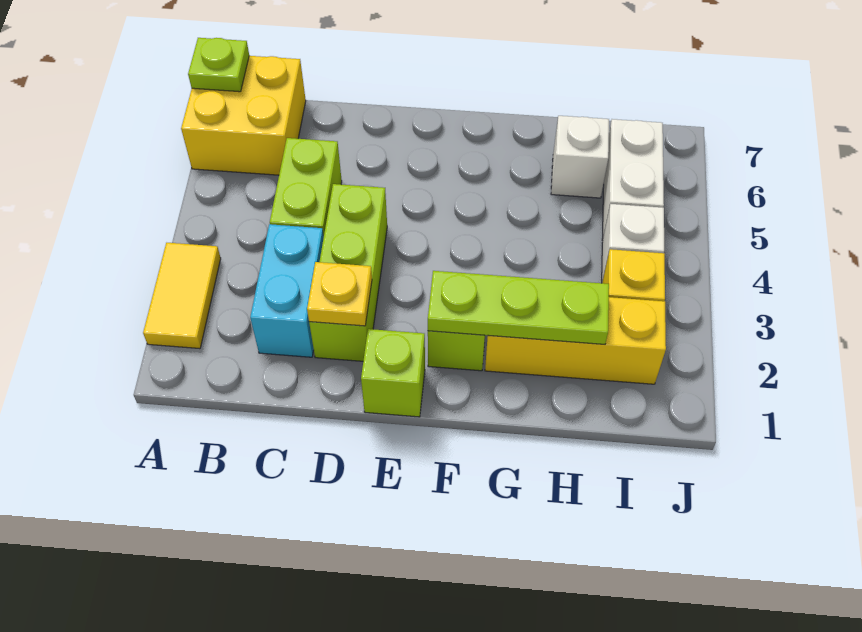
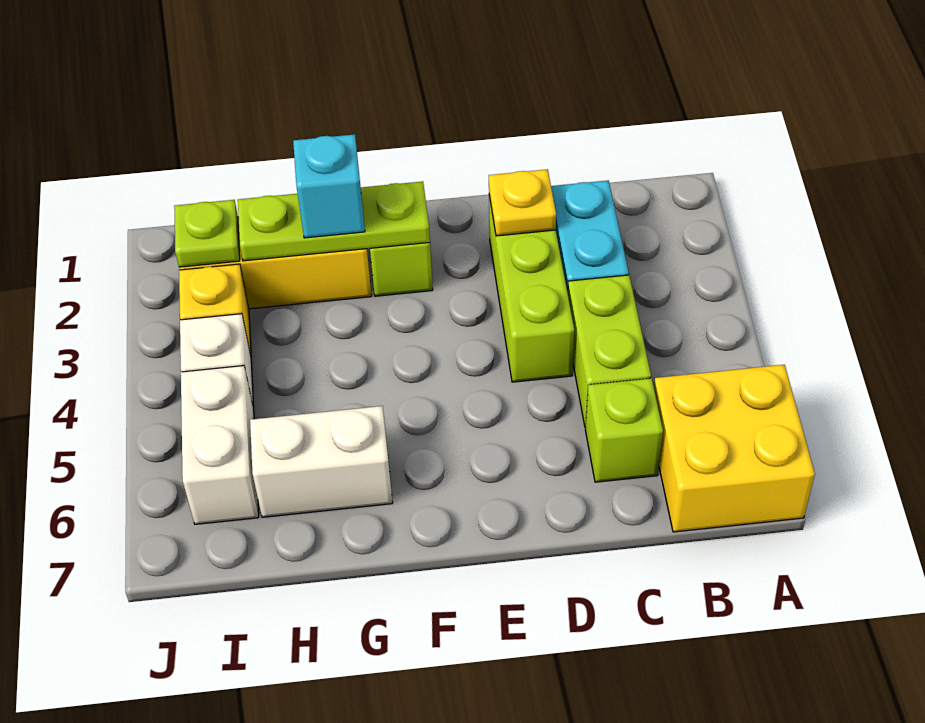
yellow tile A2:A3 level 1 -> none
lime plate A7 level 2 -> lime plate I2 level 2
lime brick E1 level 1 -> lime brick C6 level 1
none -> cyan brick G2 level 3
white brick H6 level 1 -> white brick G6:H6 level 1

